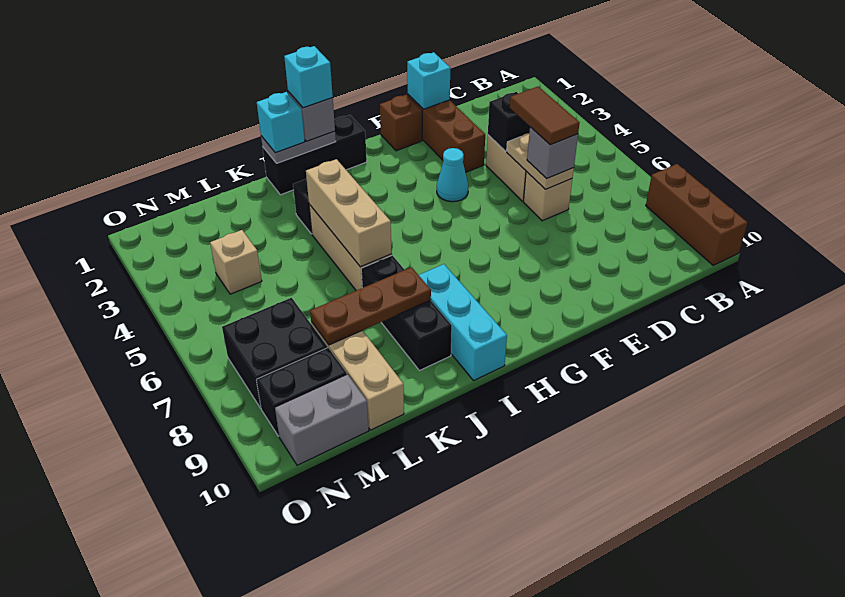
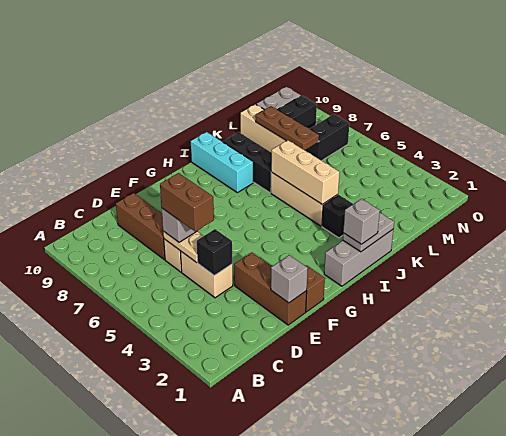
brown brick A8:A10 level 1 -> brown brick D7:D9 level 1
brown tile D5:D6 level 4 -> brown brick D5:D6 level 4
cyan brick E1 level 2 -> grey brick E1 level 2
cyan cone F4 level 1 -> none
black brick H1:J1 level 1 -> grey brick H1:J1 level 1
cyan brick I1 level 4 -> none
cyan brick J1 level 3 -> none
brown plate J8:L8 level 2 -> brown plate L7:L9 level 2
tan brick M4 level 1 -> none
black brick M7:N8 level 1 -> black brick M7:N7 level 1

